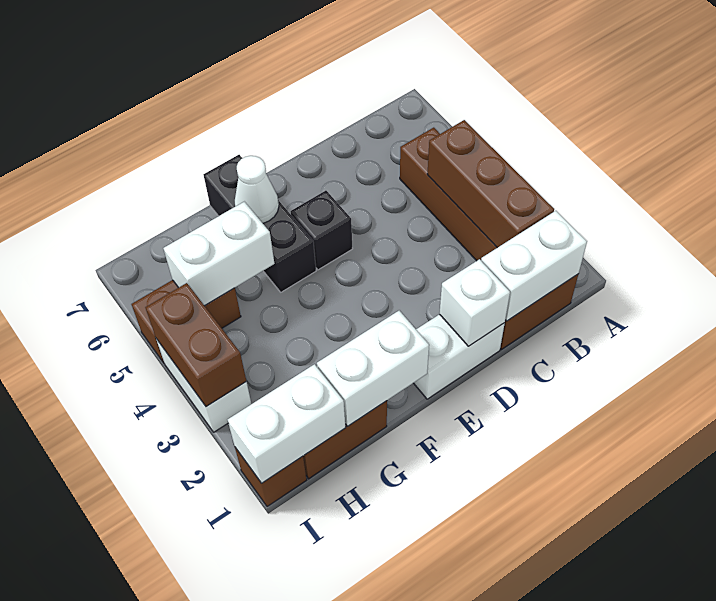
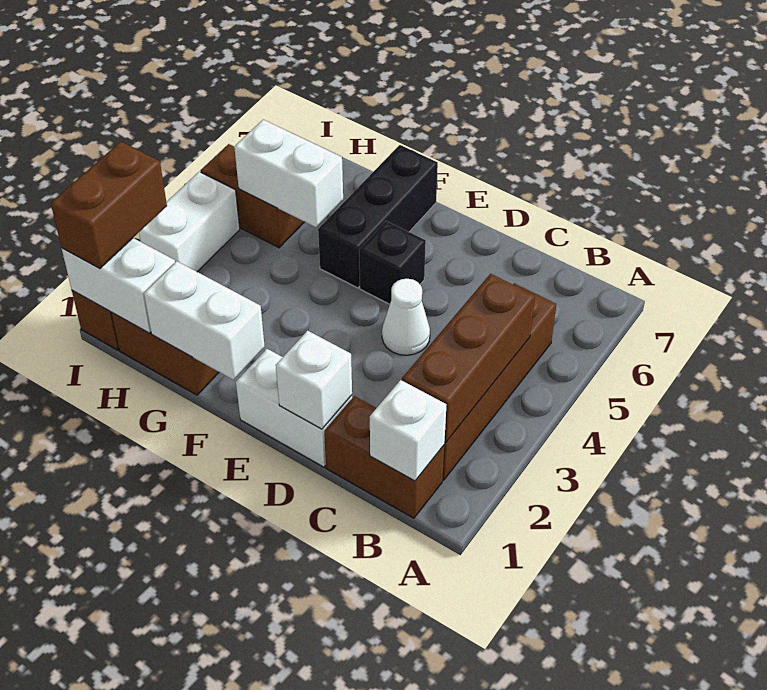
white brick B1:C1 level 2 -> white brick B1 level 2
white cone F6 level 2 -> white cone D4 level 1
brown brick I3:I4 level 2 -> brown brick I1:I2 level 3

